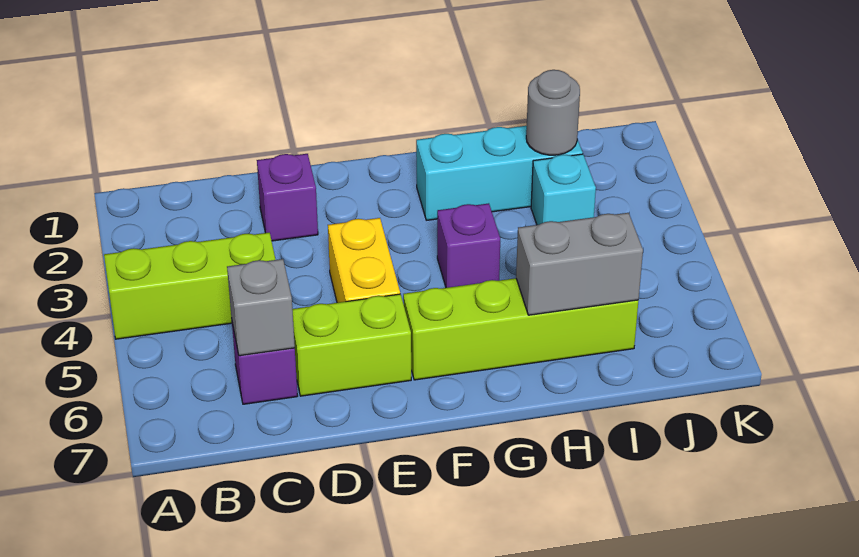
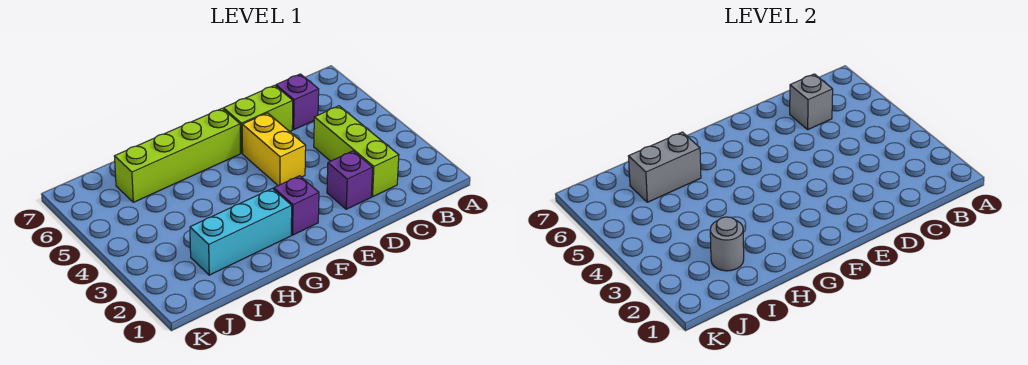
lime brick A4:C4 level 1 -> lime brick C2:C4 level 1
purple brick G4 level 1 -> purple brick F2 level 1
cyan brick I3 level 1 -> none

